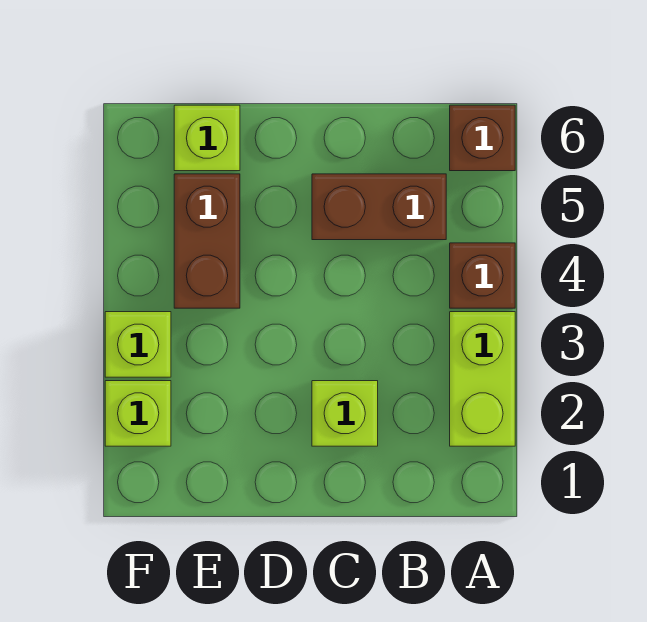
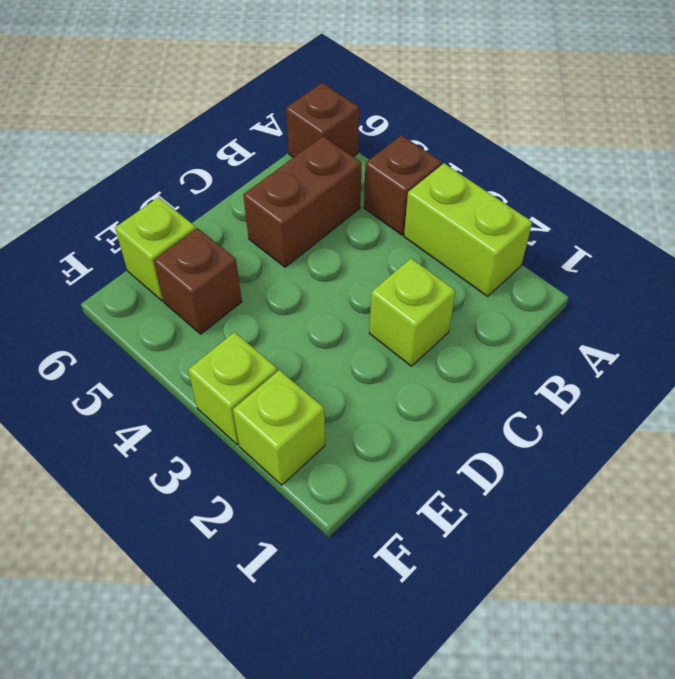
brown brick E4:E5 level 1 -> brown brick E5 level 1

